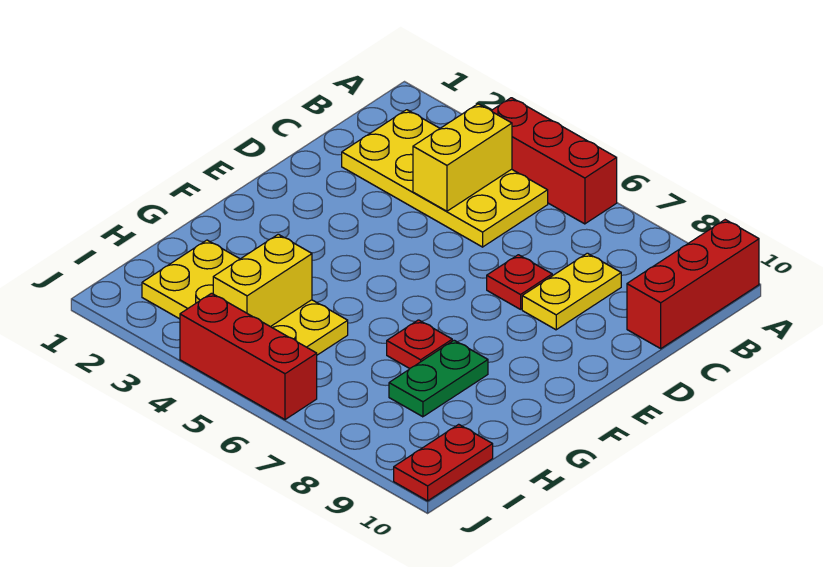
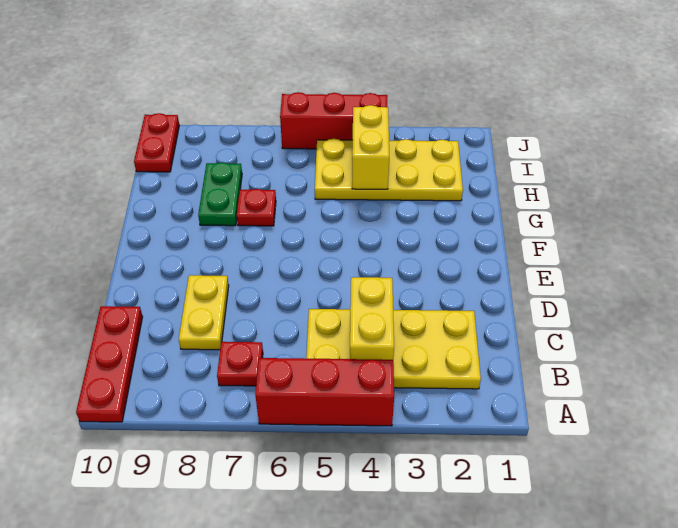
red brick A10:C10 level 1 -> red plate A10:C10 level 1
red plate D7 level 1 -> red plate B7 level 1

